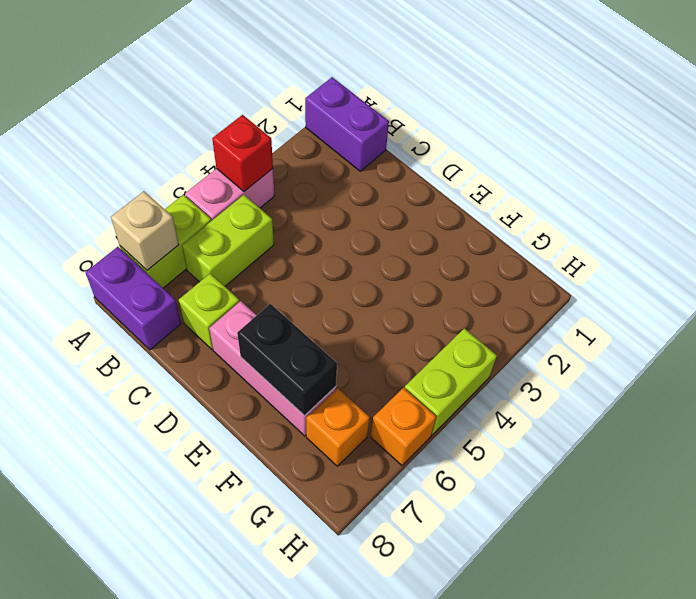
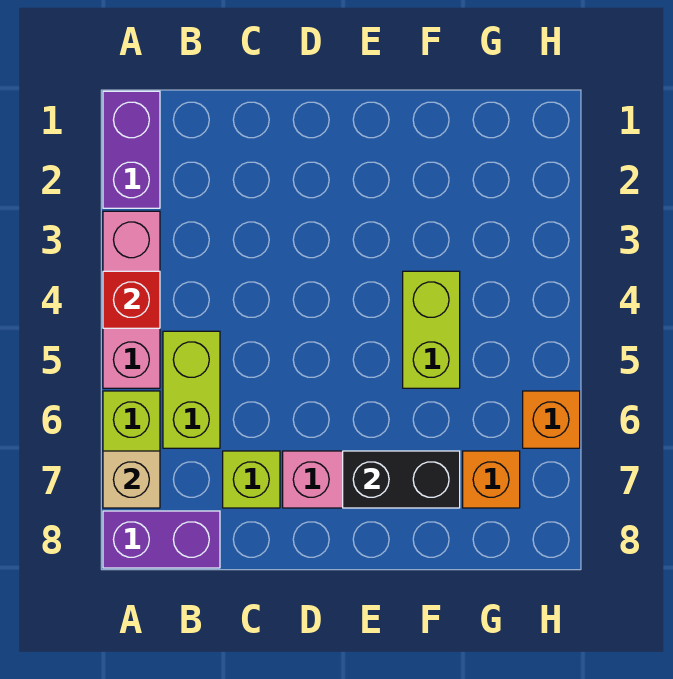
purple brick A1:B1 level 1 -> purple brick A1:A2 level 1
pink brick A4:A5 level 1 -> pink brick A3:A5 level 1
lime brick H4:H5 level 1 -> lime brick F4:F5 level 1

